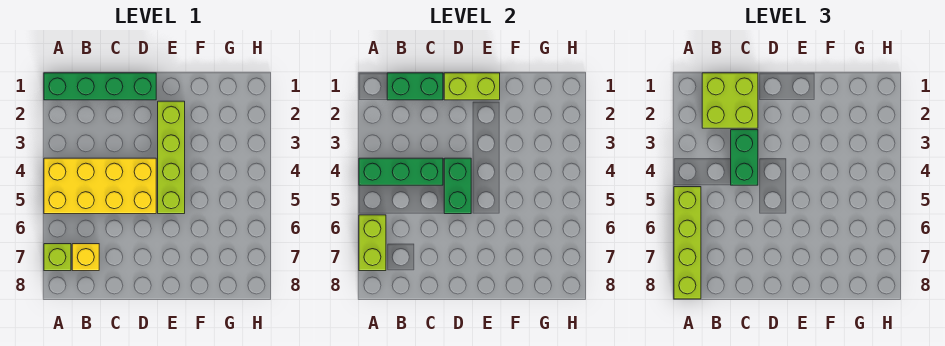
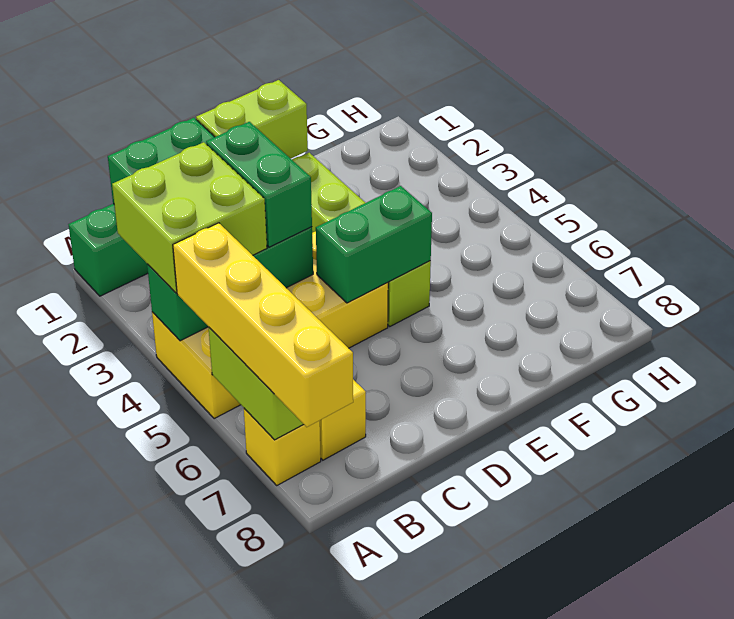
lime brick A5:A8 level 3 -> yellow brick A5:A8 level 3
lime brick A7 level 1 -> yellow brick A7 level 1
lime brick B1:C2 level 3 -> lime brick A3:B4 level 3
green brick D4:D5 level 2 -> green brick D5:E5 level 2

